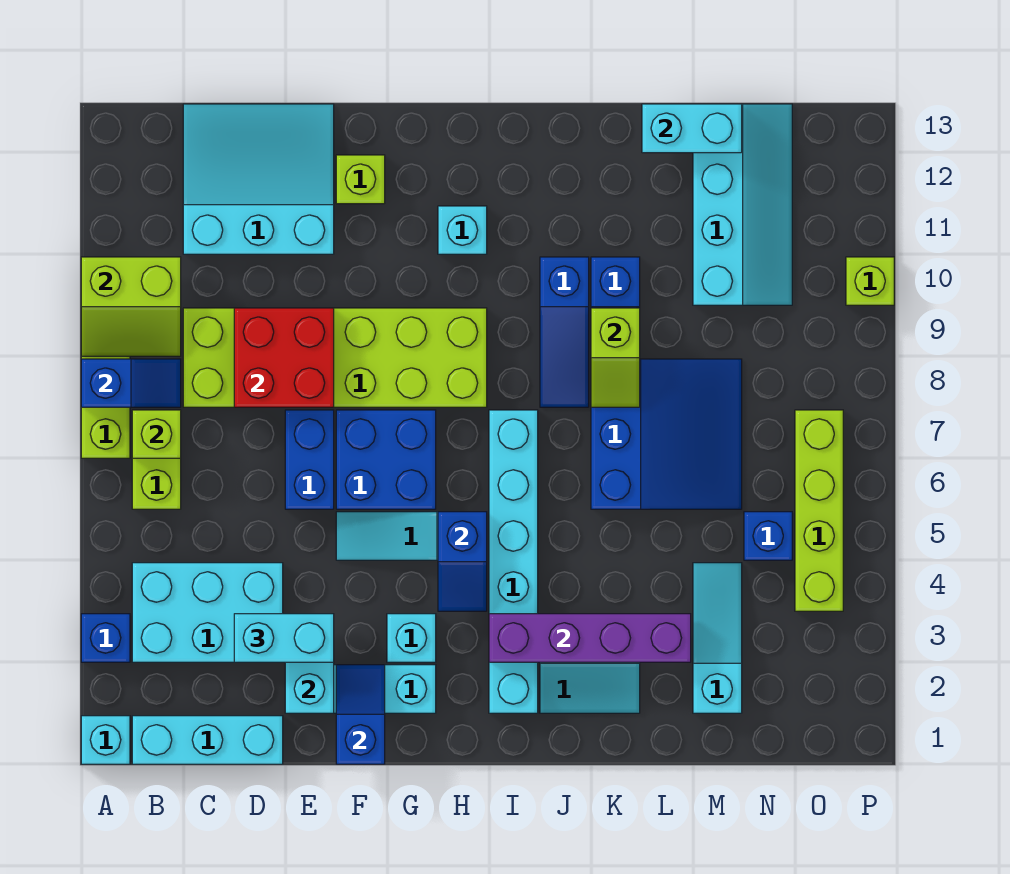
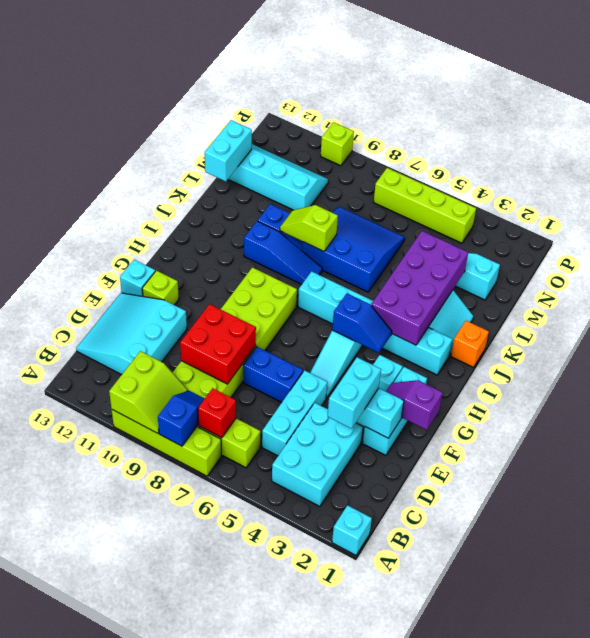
blue brick A3 level 1 -> none
cyan brick B1:D1 level 1 -> cyan brick C5:E5 level 1
lime brick B7 level 2 -> red brick B7 level 2
blue slope F1:F2 level 2 top 1 -> purple slope F1:F2 level 2 top 1
blue brick F6:G7 level 1 -> none
cyan brick H11 level 1 -> cyan brick F13 level 1
purple brick I3:L3 level 2 -> purple brick I3:L4 level 2
none -> orange brick J1 level 1
lime slope K8:K9 level 2 top 9 -> lime slope K8:K9 level 2 top 8
blue brick N5 level 1 -> none

